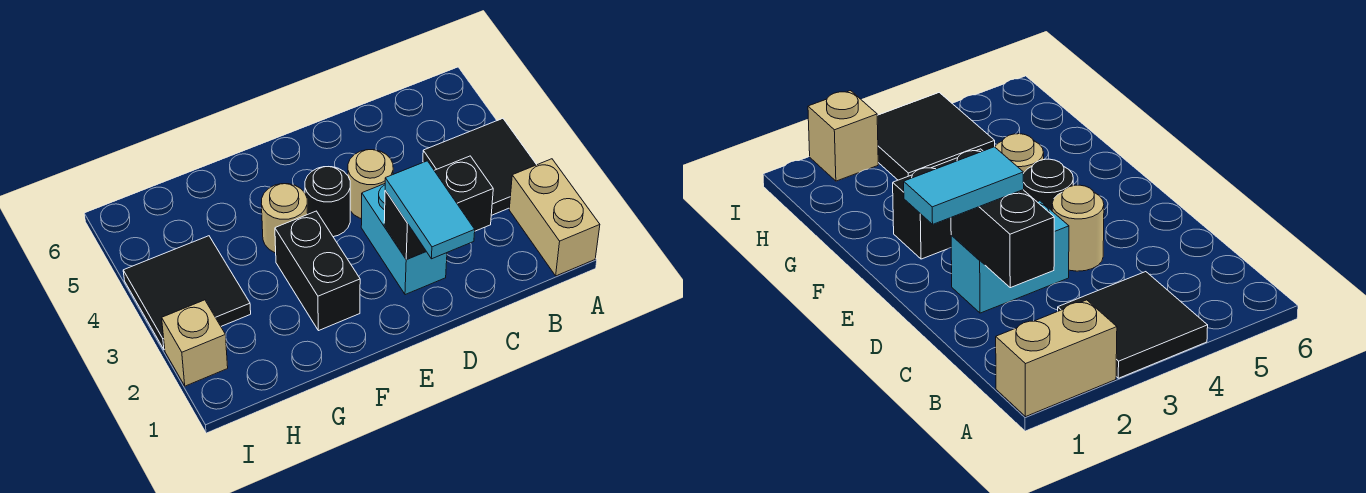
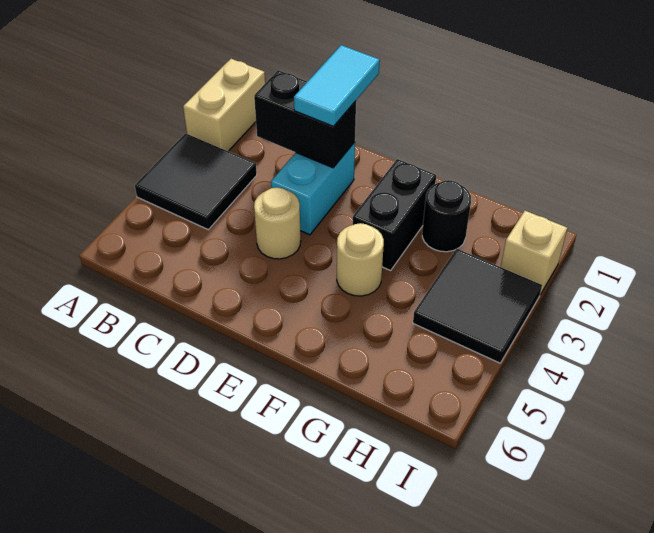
black round brick E4 level 1 -> black round brick G2 level 1

